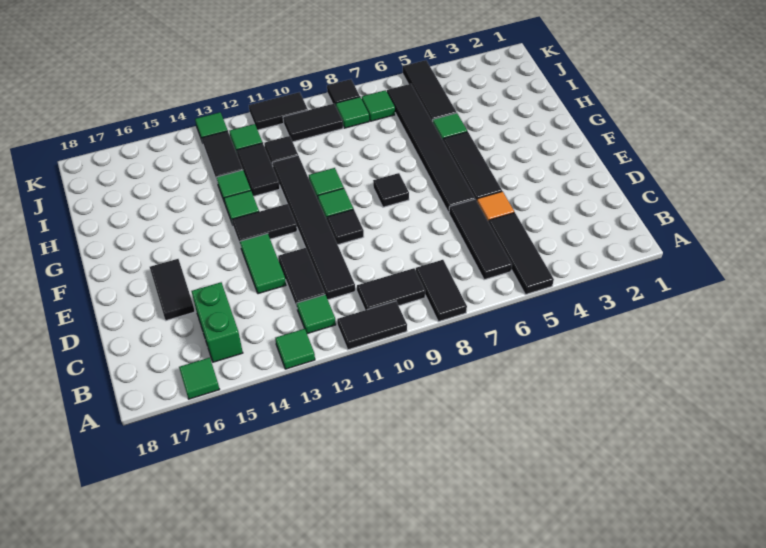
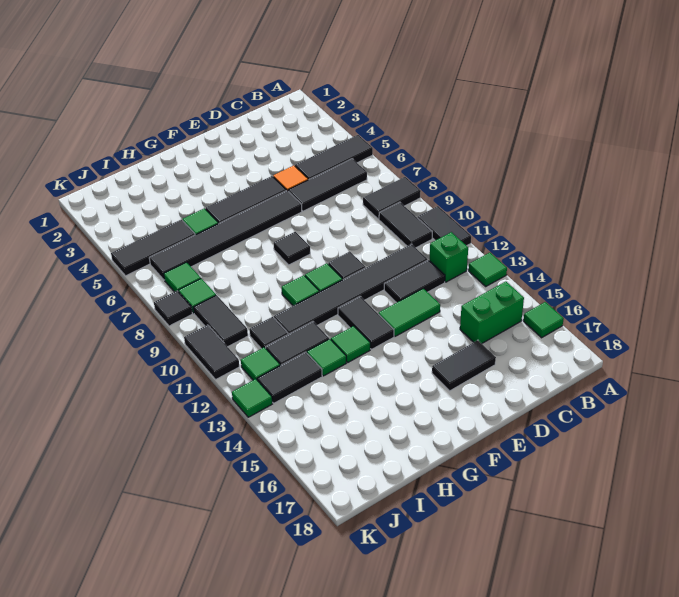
green tile B12 level 1 -> green brick B12 level 1

